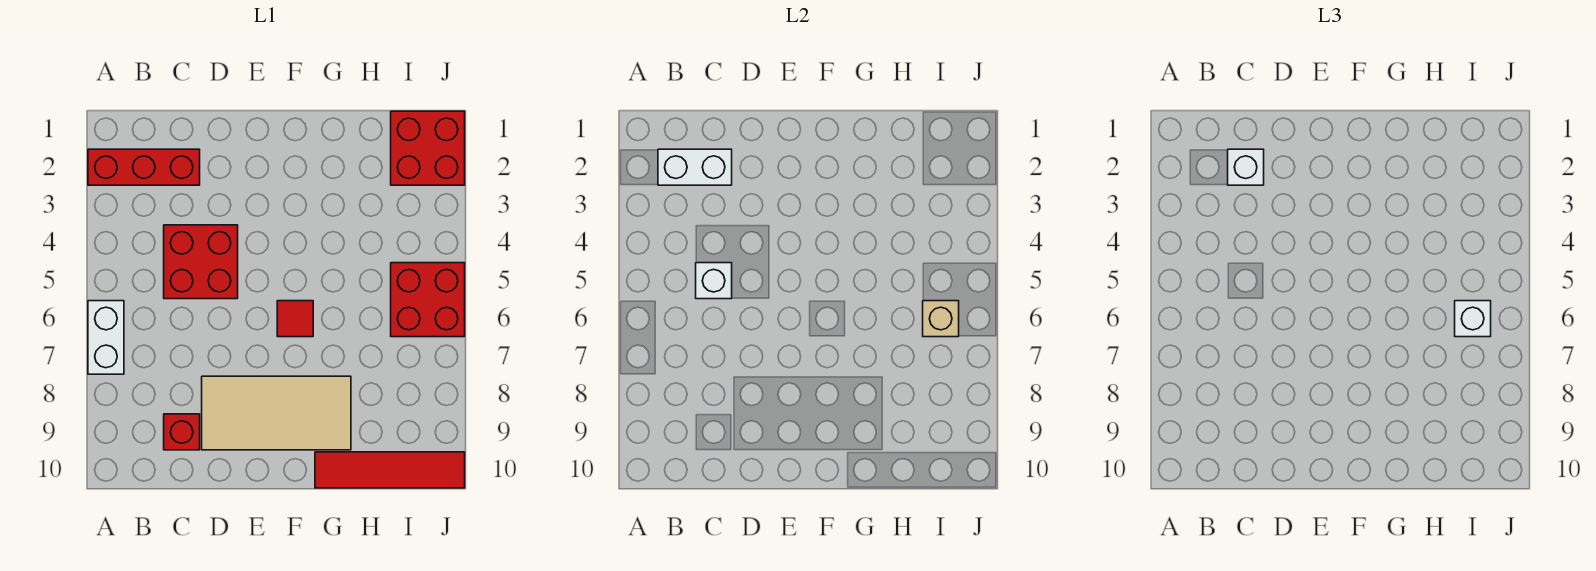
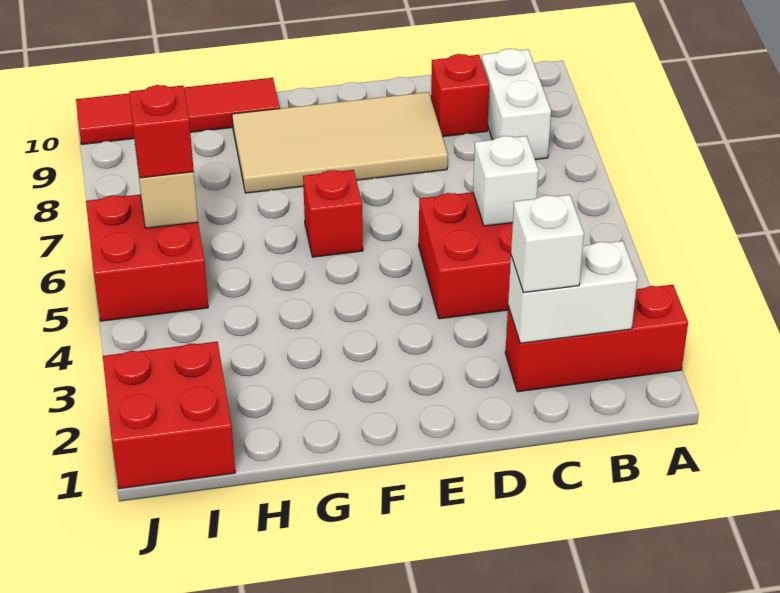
white brick A6:A7 level 1 -> white brick B8:B9 level 1
red tile F6 level 1 -> red brick F6 level 1
white brick I6 level 3 -> red brick I6 level 3

